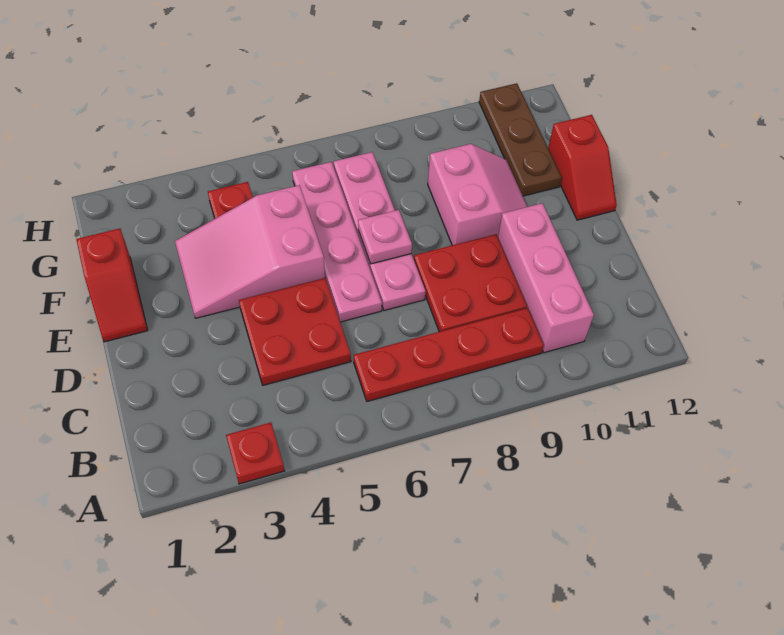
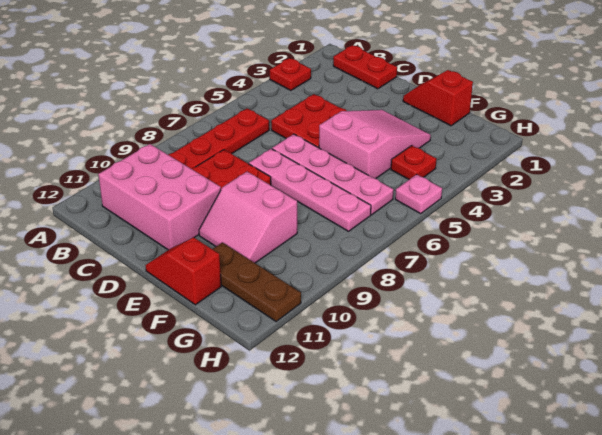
none -> red plate B1:C1 level 1
pink brick B10:D10 level 1 -> pink brick B10:D11 level 1
pink plate E7 level 2 -> pink plate H5 level 1

